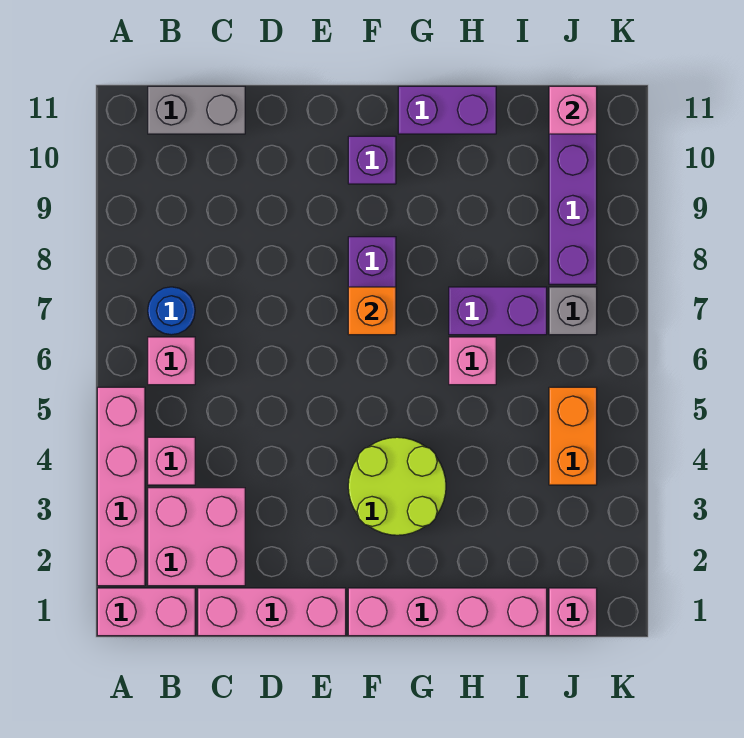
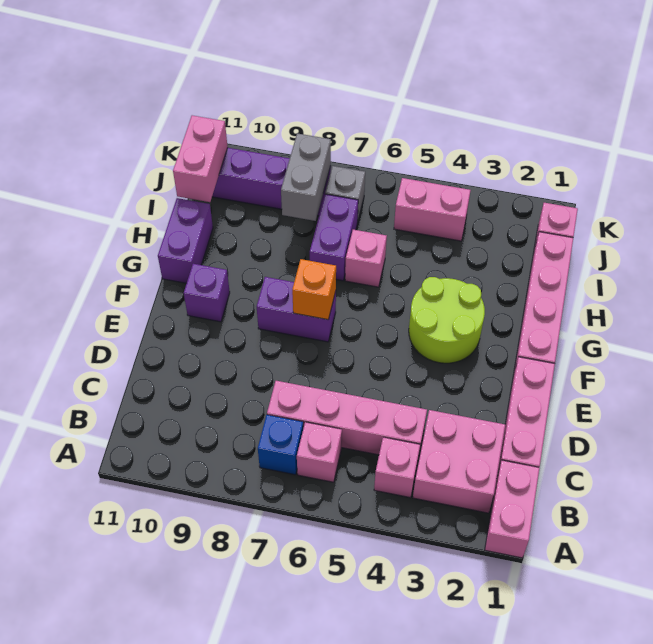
pink brick A2:A5 level 1 -> pink brick C4:C7 level 1
blue round brick B7 level 1 -> blue brick B7 level 1
grey brick B11:C11 level 1 -> grey brick I8:J8 level 2
orange brick J4:J5 level 1 -> pink brick J4:J5 level 1
pink brick J11 level 2 -> pink brick I11:J11 level 2

